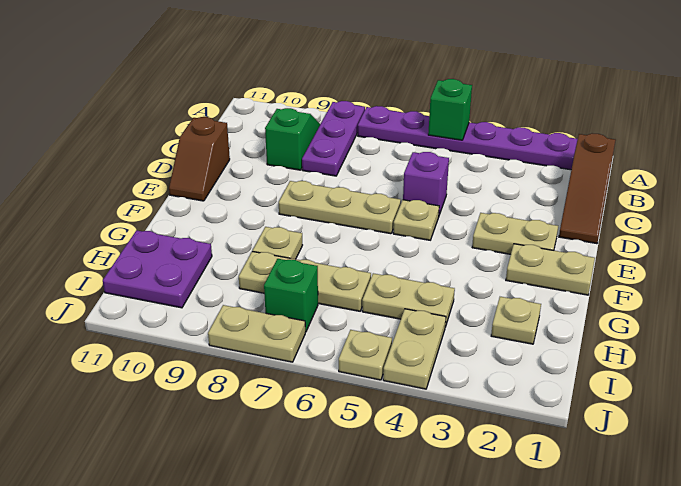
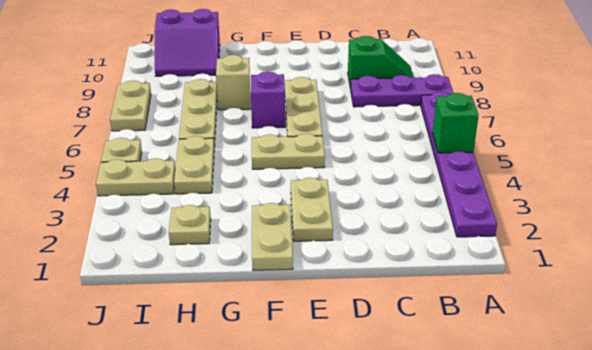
brown slope B1:D1 level 1 top B -> none
purple brick D5 level 1 -> purple brick F7 level 1
brown slope D11:E11 level 1 top D -> none
tan plate E5 level 1 -> tan plate E5:F5 level 1
tan plate G8 level 1 -> tan brick G8 level 1
purple plate H10:I11 level 1 -> purple slope H10:I11 level 1 top 11
green brick I7 level 1 -> none

